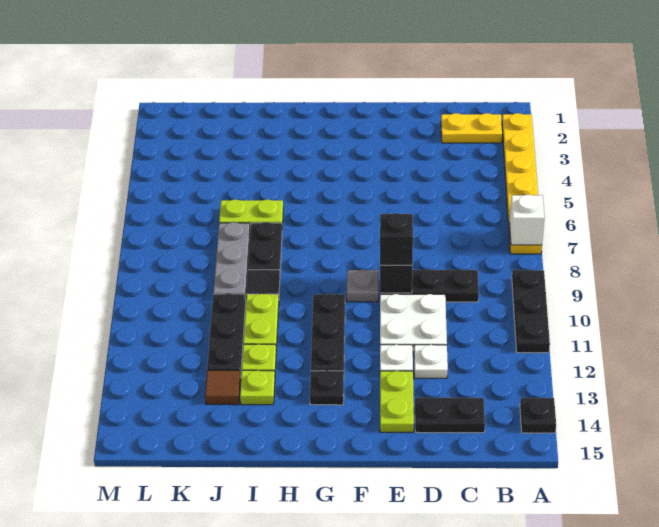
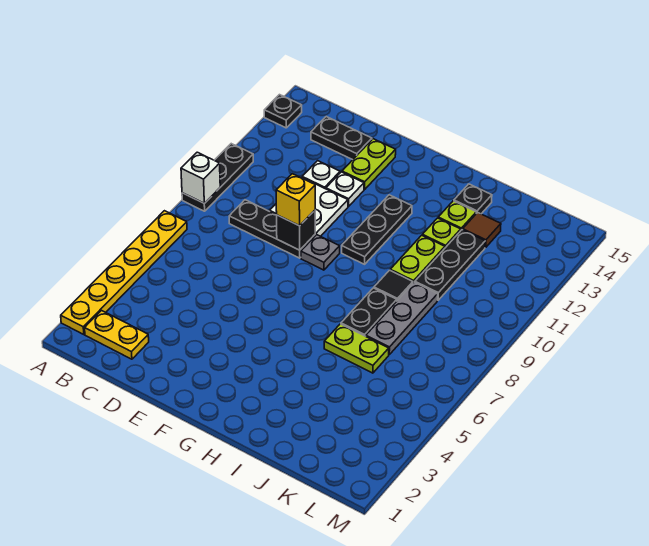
white brick A7 level 2 -> white brick A9 level 2
black brick E9 level 3 -> yellow brick E9 level 3
black plate G13 level 1 -> black plate I14 level 1

